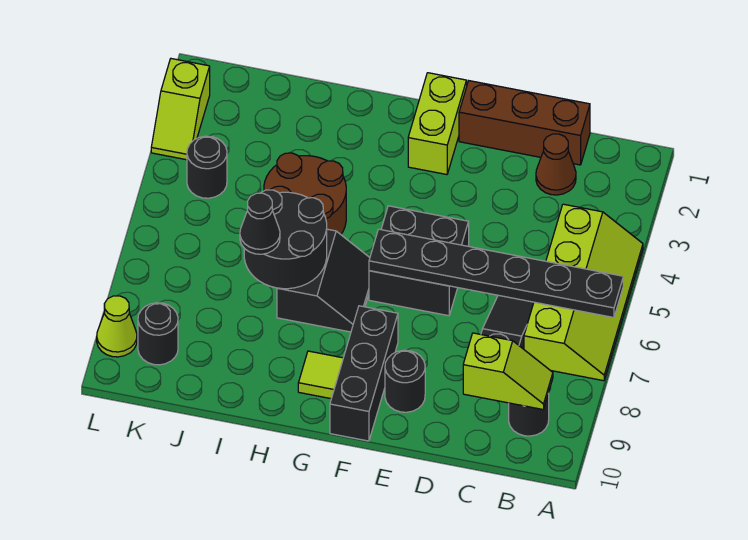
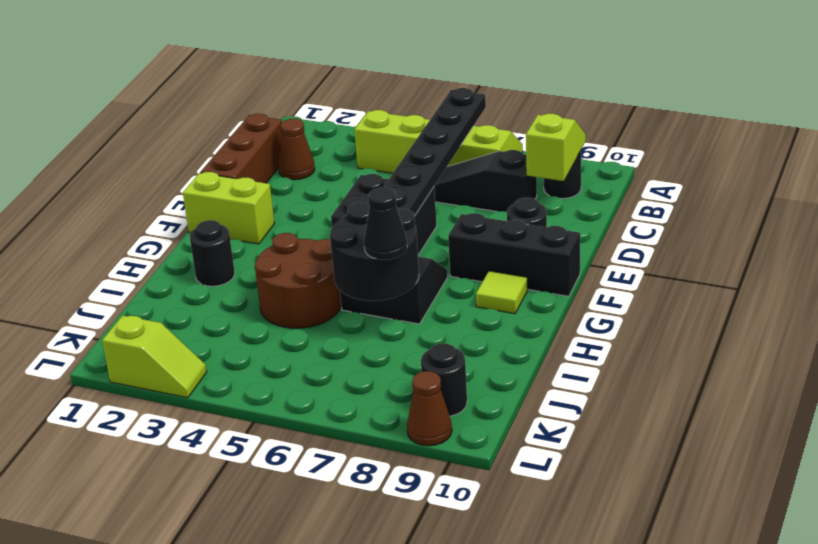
black round brick K4 level 1 -> black round brick H2 level 1
lime cone L9 level 1 -> brown cone L9 level 1

